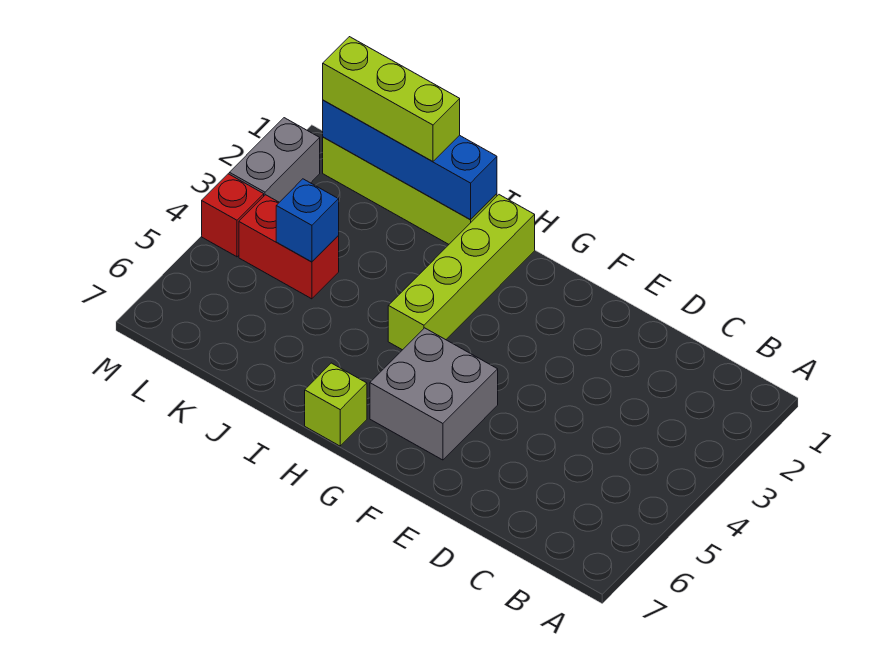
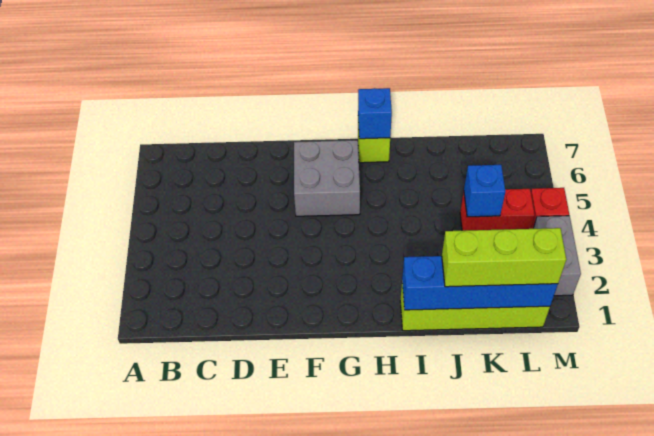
lime brick H1:H4 level 1 -> none
none -> blue brick H7 level 2

